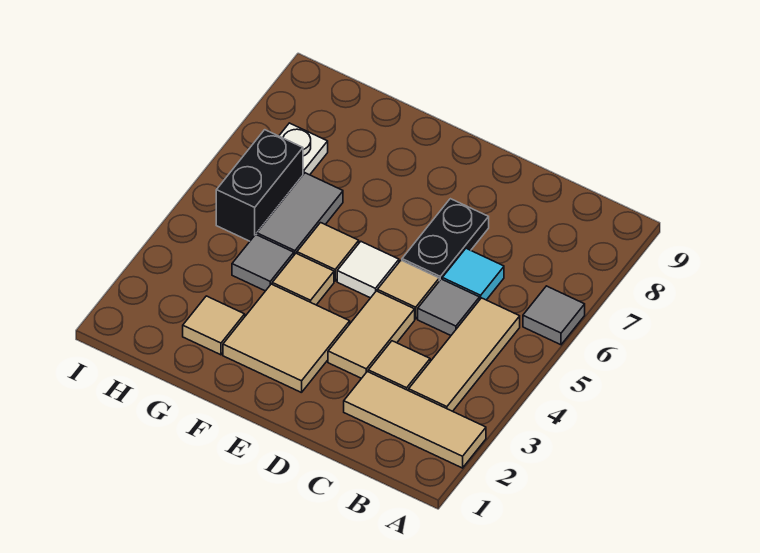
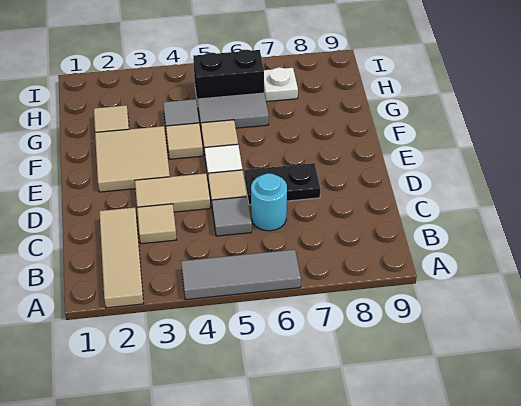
grey tile A6 level 1 -> grey tile A4:A6 level 1
tan tile B3:B5 level 1 -> none
cyan tile C6 level 1 -> cyan round brick C6 level 1

